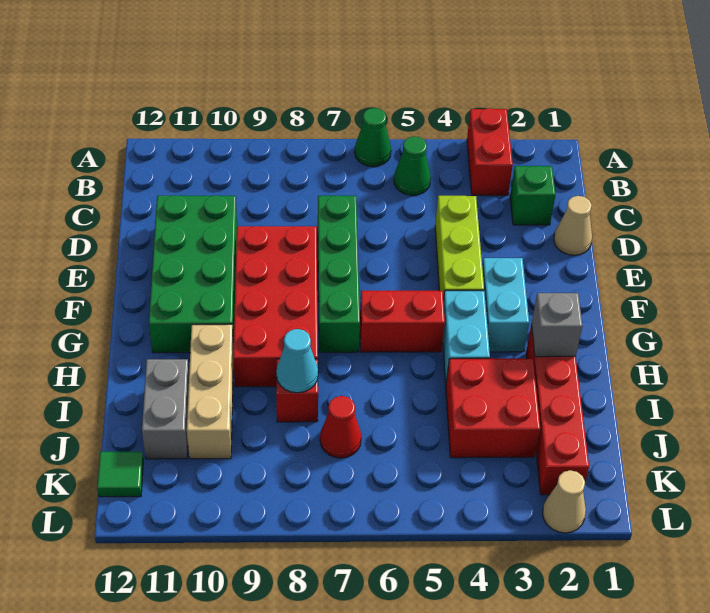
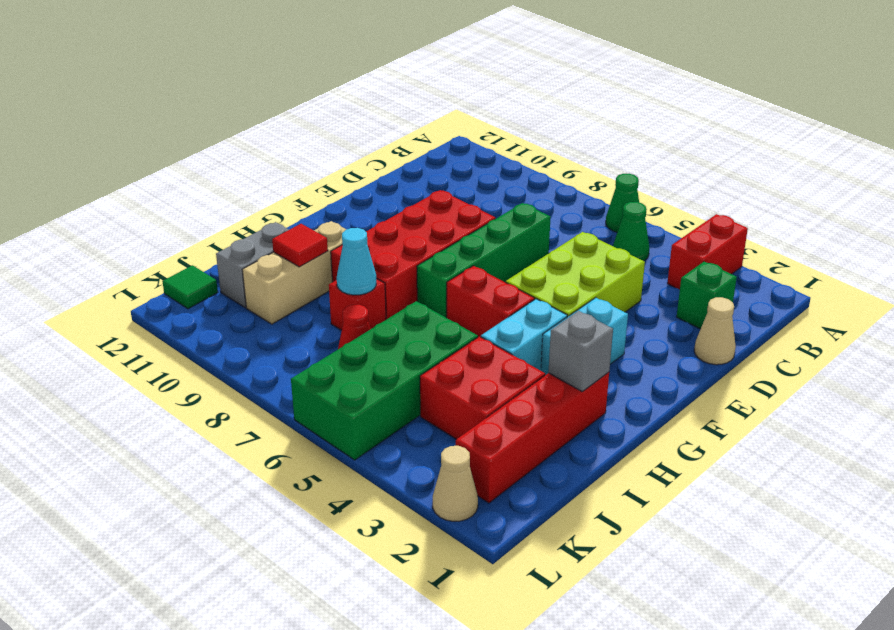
lime brick D4:F4 level 1 -> lime brick D4:F5 level 1
green brick D10:G11 level 1 -> green brick I5:L6 level 1
none -> red tile I10 level 2

